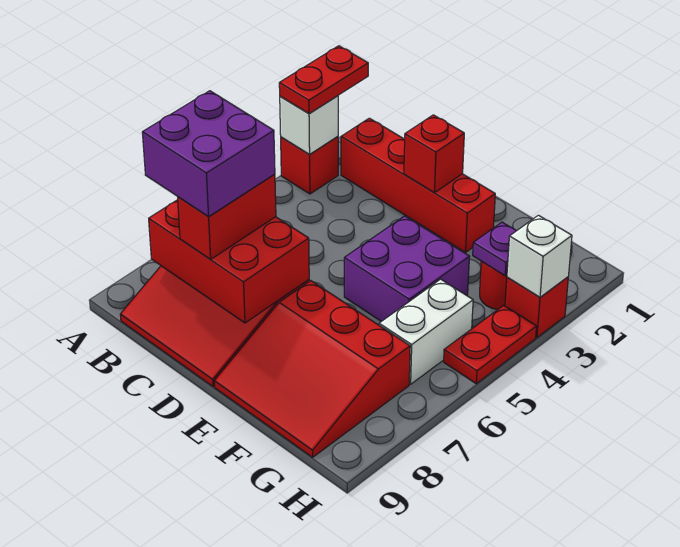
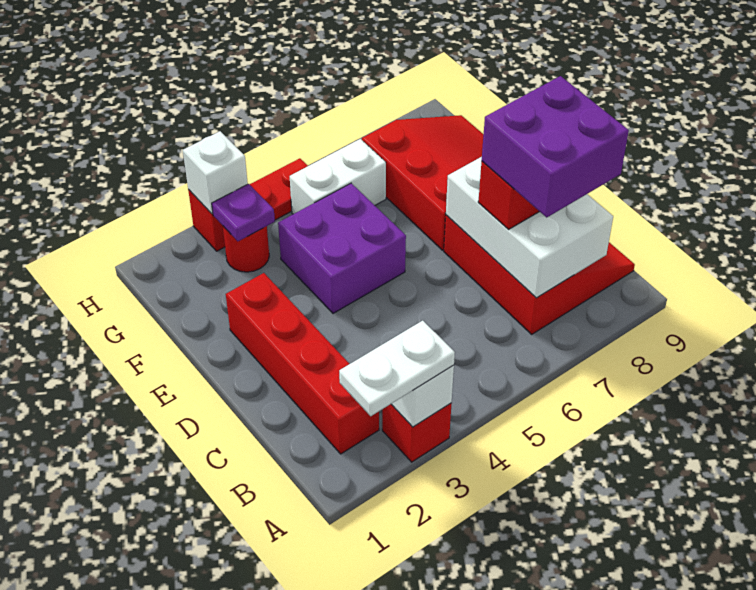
red plate A2:A3 level 3 -> white plate A2:A3 level 3
red brick B7:D8 level 2 -> white brick B7:D8 level 2
red brick D2 level 2 -> none

